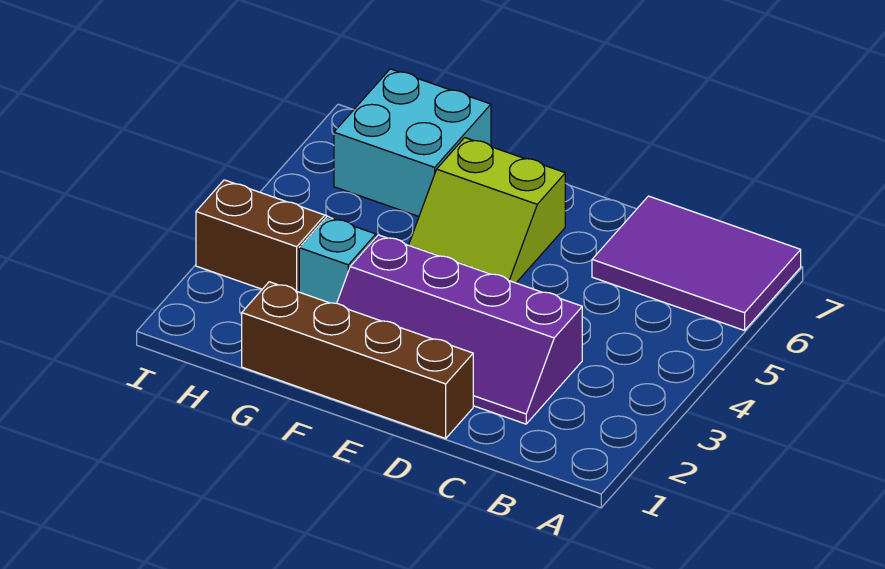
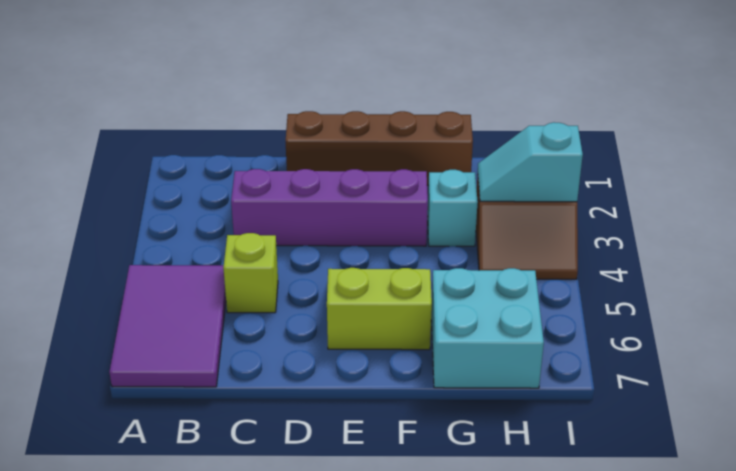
purple tile A6:C7 level 1 -> purple tile A5:B7 level 1
none -> lime brick C5 level 1
none -> cyan slope H3:I3 level 2 top I

